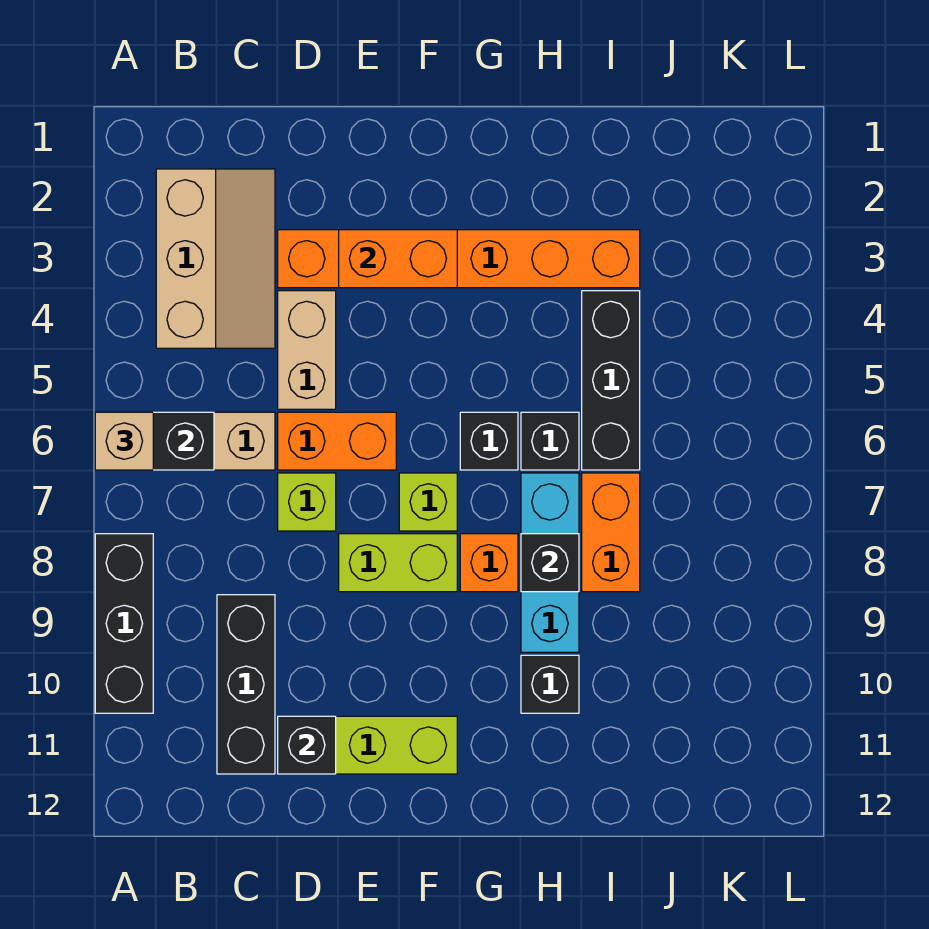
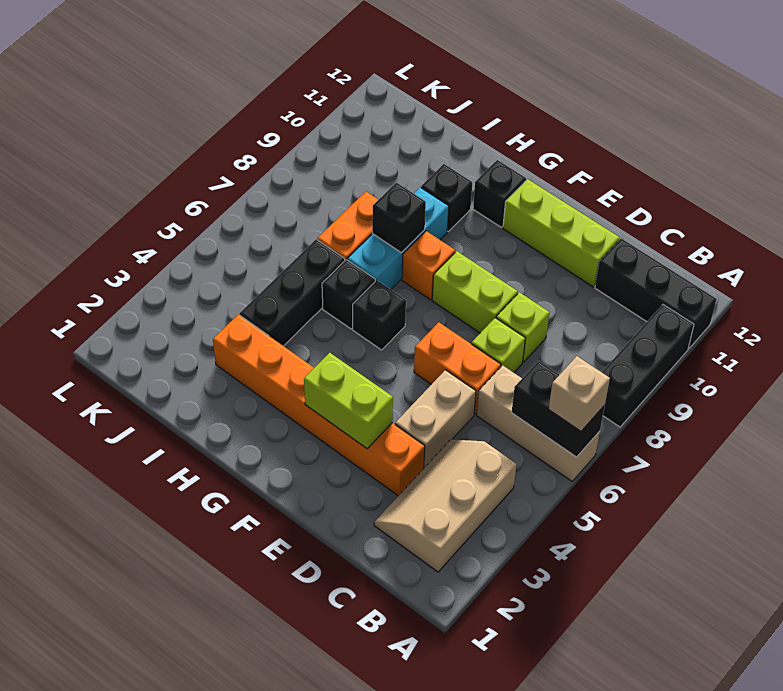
black brick C9:C11 level 1 -> black brick A11:C11 level 1
black brick D11 level 2 -> black brick G11 level 1
orange brick E3:F3 level 2 -> lime brick E3:F3 level 2
lime brick F7 level 1 -> lime brick D8 level 1

